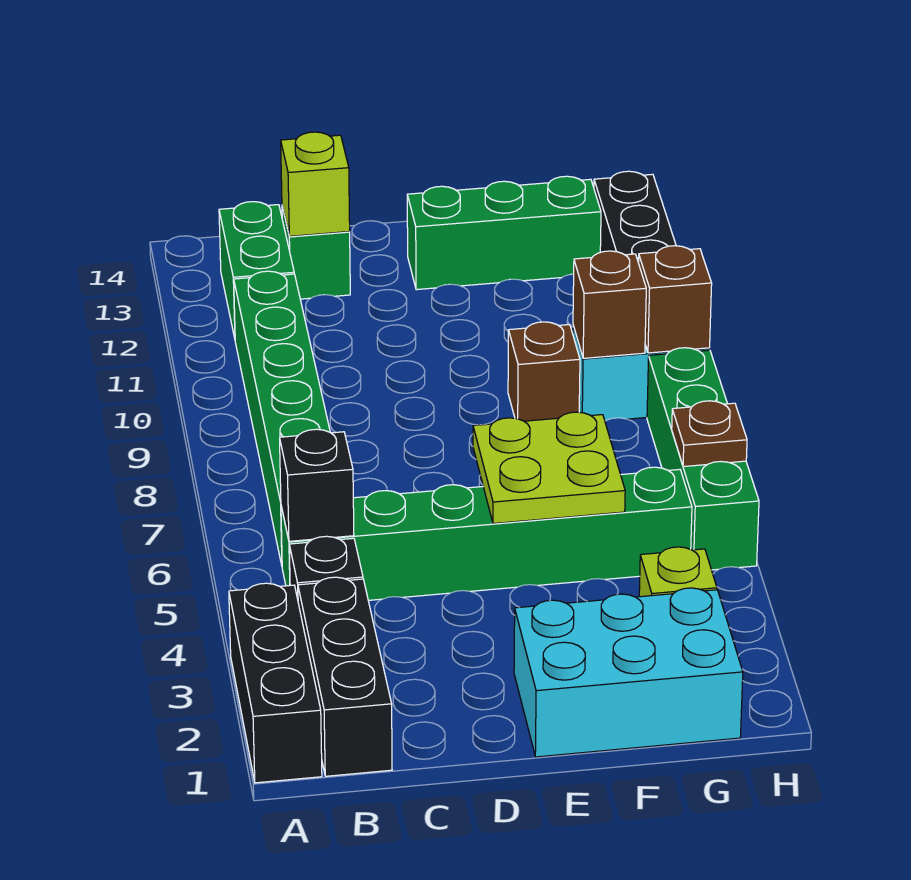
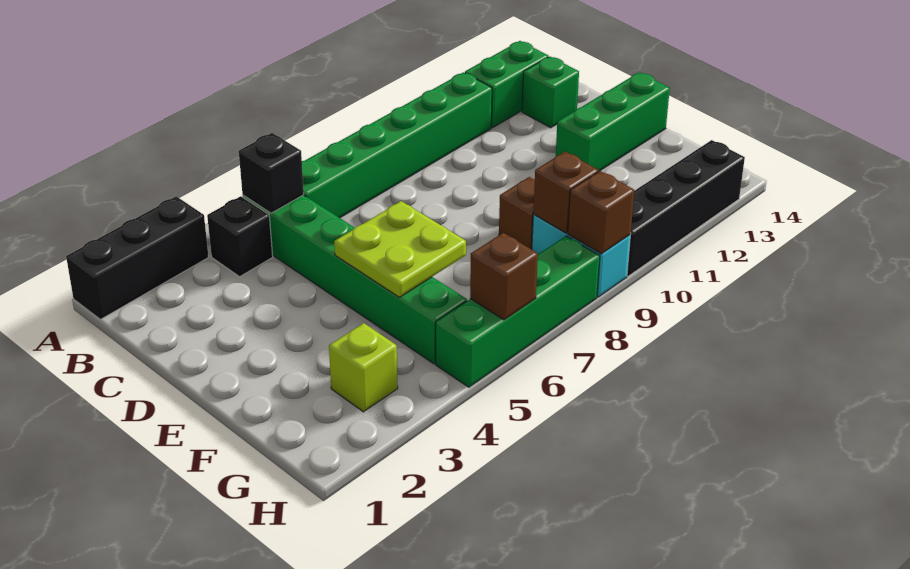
black brick B1:B3 level 1 -> none
lime brick C13 level 2 -> none
cyan brick E1:G2 level 1 -> none
green brick E13:G13 level 1 -> green brick E12:E14 level 1
brown plate H6 level 2 -> brown brick H6 level 2

